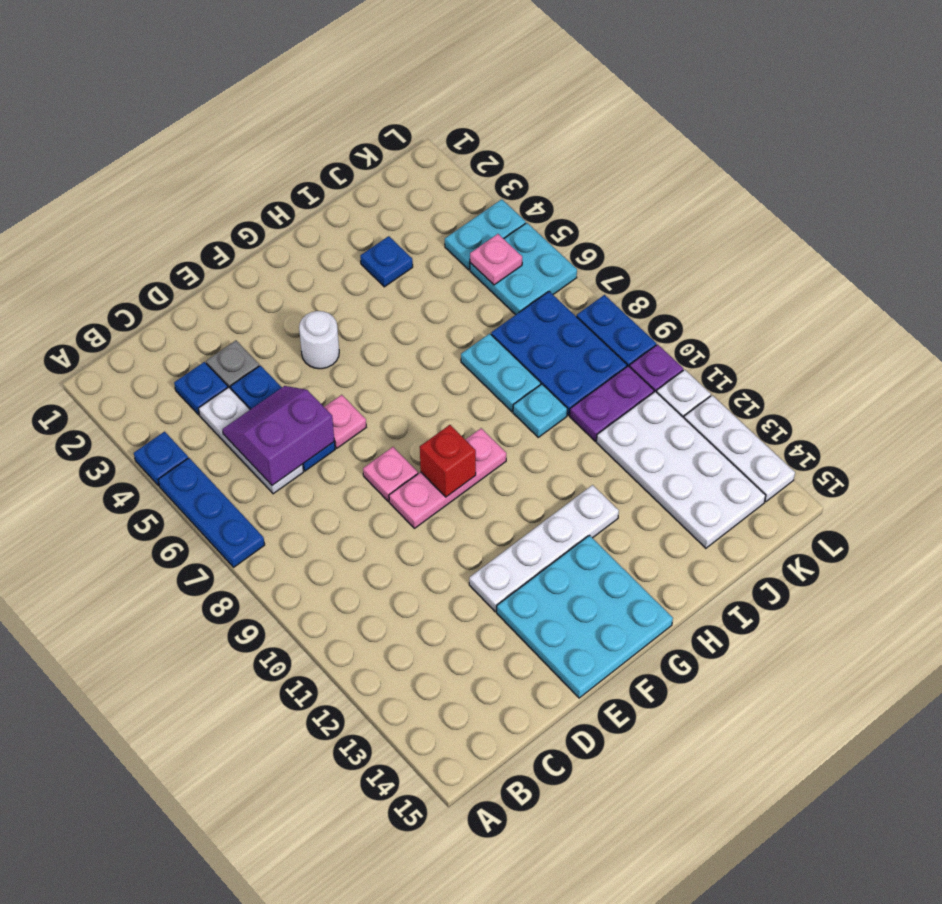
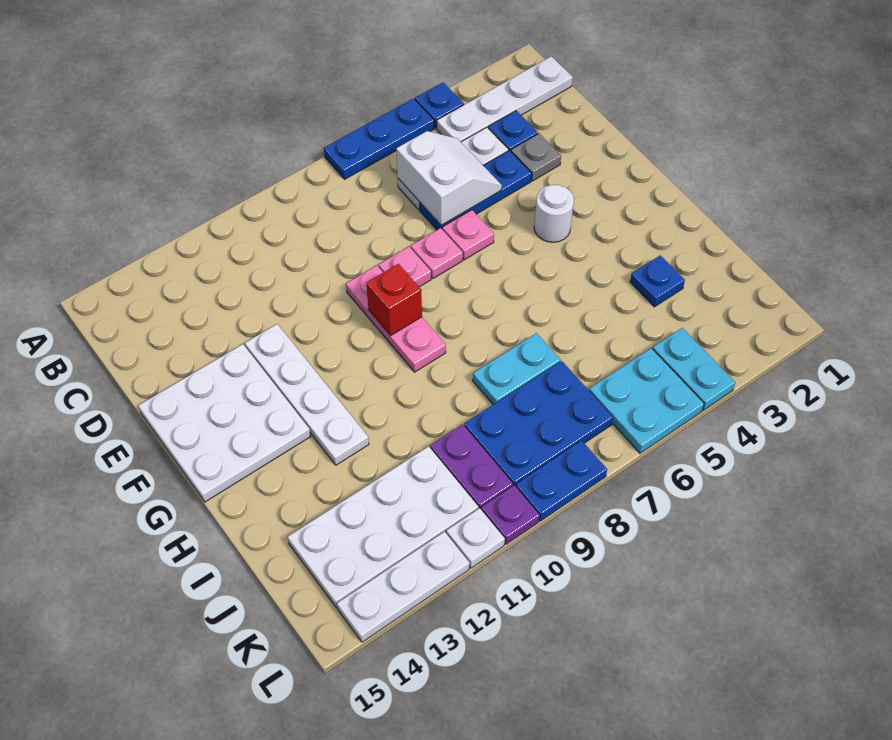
none -> white plate B1:B4 level 1
purple slope C5:D6 level 2 top 6 -> white slope C5:D6 level 2 top 6
cyan plate E13:G15 level 1 -> white plate E13:G15 level 1
cyan plate I9 level 1 -> none
pink plate K5 level 2 -> pink plate E7 level 1

